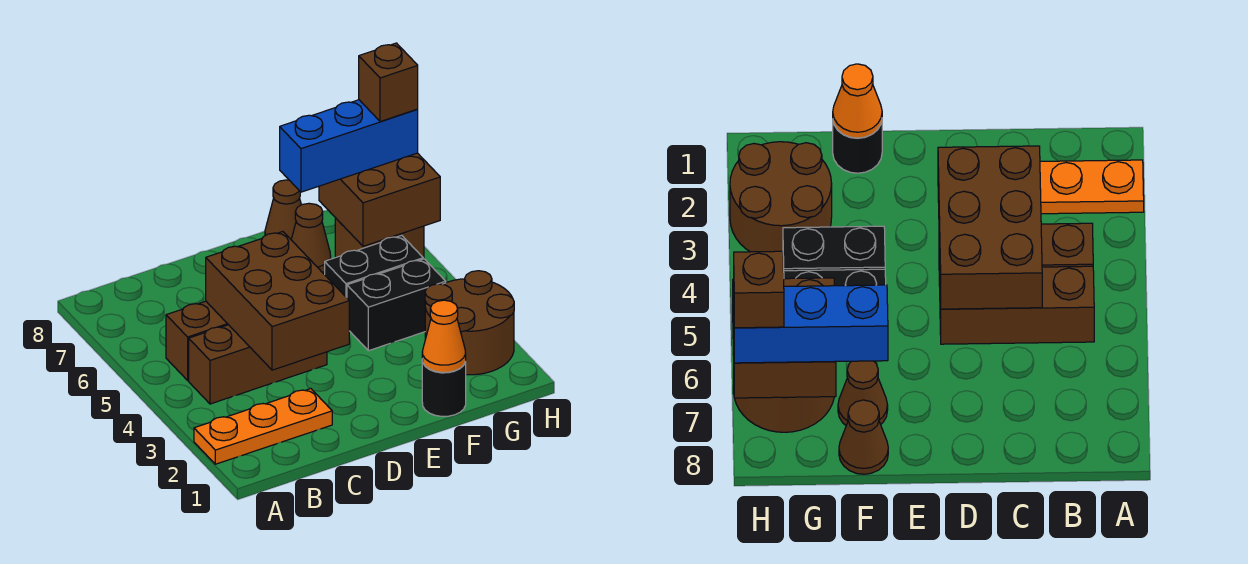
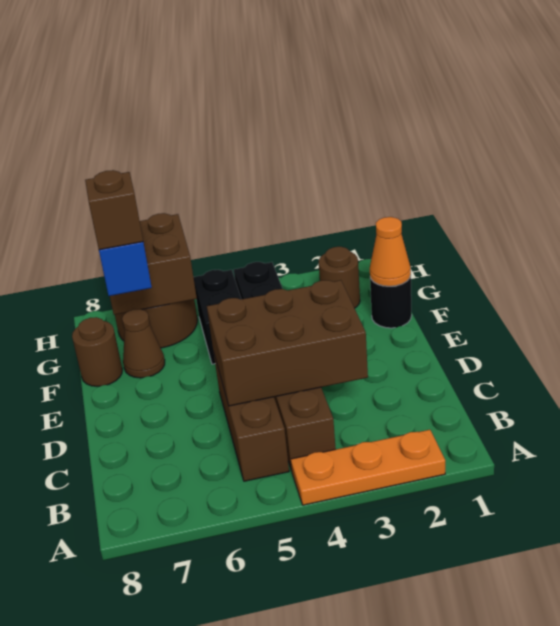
orange plate A2:C2 level 1 -> orange plate A2:A4 level 1
brown cone F8 level 1 -> brown round brick F8 level 1
brown round brick G2:H3 level 1 -> brown round brick G2 level 1
brown brick H7 level 4 -> brown brick F7 level 4

